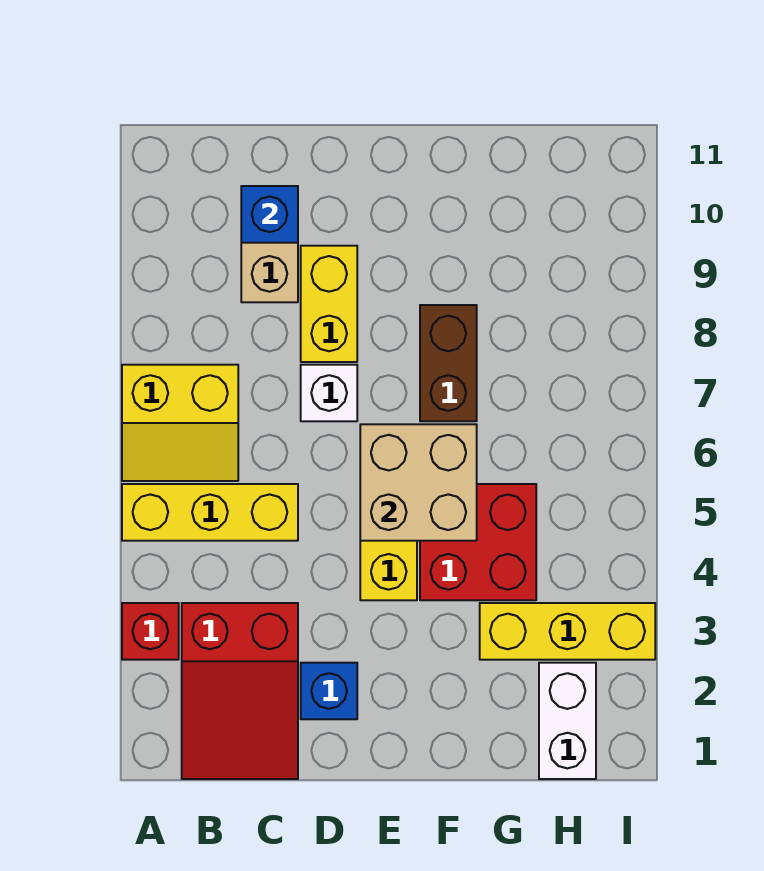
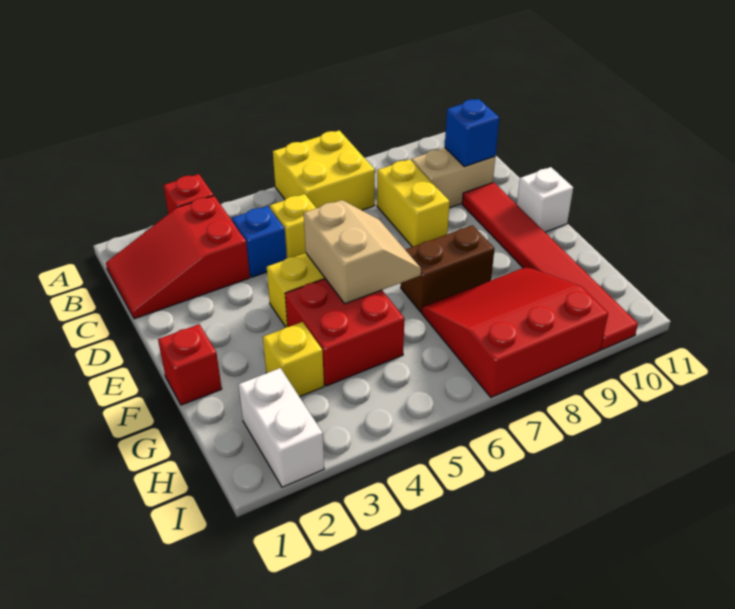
yellow brick A5:C5 level 1 -> yellow brick C5 level 1
yellow slope A6:B7 level 1 top 7 -> yellow brick A6:B7 level 1
blue brick D2 level 1 -> blue brick C4 level 1
white brick D7 level 1 -> white brick E11 level 1
yellow brick D8:D9 level 1 -> yellow brick C8:D8 level 1
none -> red tile D10:I10 level 1
tan brick E5:F6 level 2 -> tan slope E5:F6 level 2 top 5
none -> red brick F1 level 1
yellow brick G3:I3 level 1 -> yellow brick G3 level 1
none -> red slope G7:I9 level 1 top I
white brick H1:H2 level 1 -> white brick H2:I2 level 1

